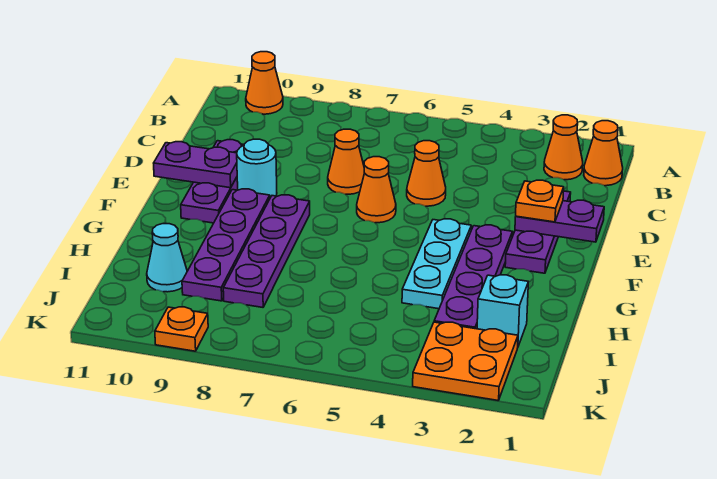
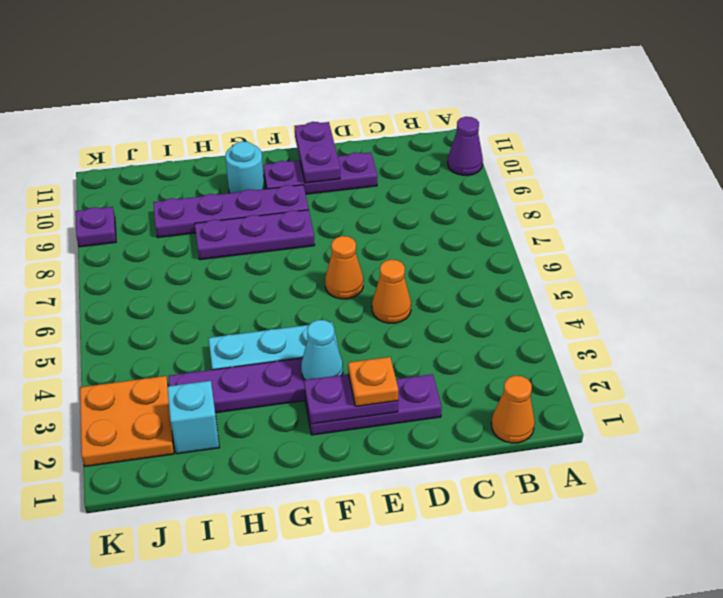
orange cone A10 level 1 -> purple cone A10 level 1
orange cone B2 level 1 -> none
orange cone D7 level 1 -> none
purple plate E1:E2 level 2 -> purple plate E2:F2 level 2
cyan round brick E9 level 1 -> cyan round brick G10 level 1
purple plate F8:I8 level 1 -> purple plate F8:H8 level 1
cyan cone I10 level 1 -> cyan cone F3 level 2
orange plate K9 level 1 -> purple plate K9 level 1

